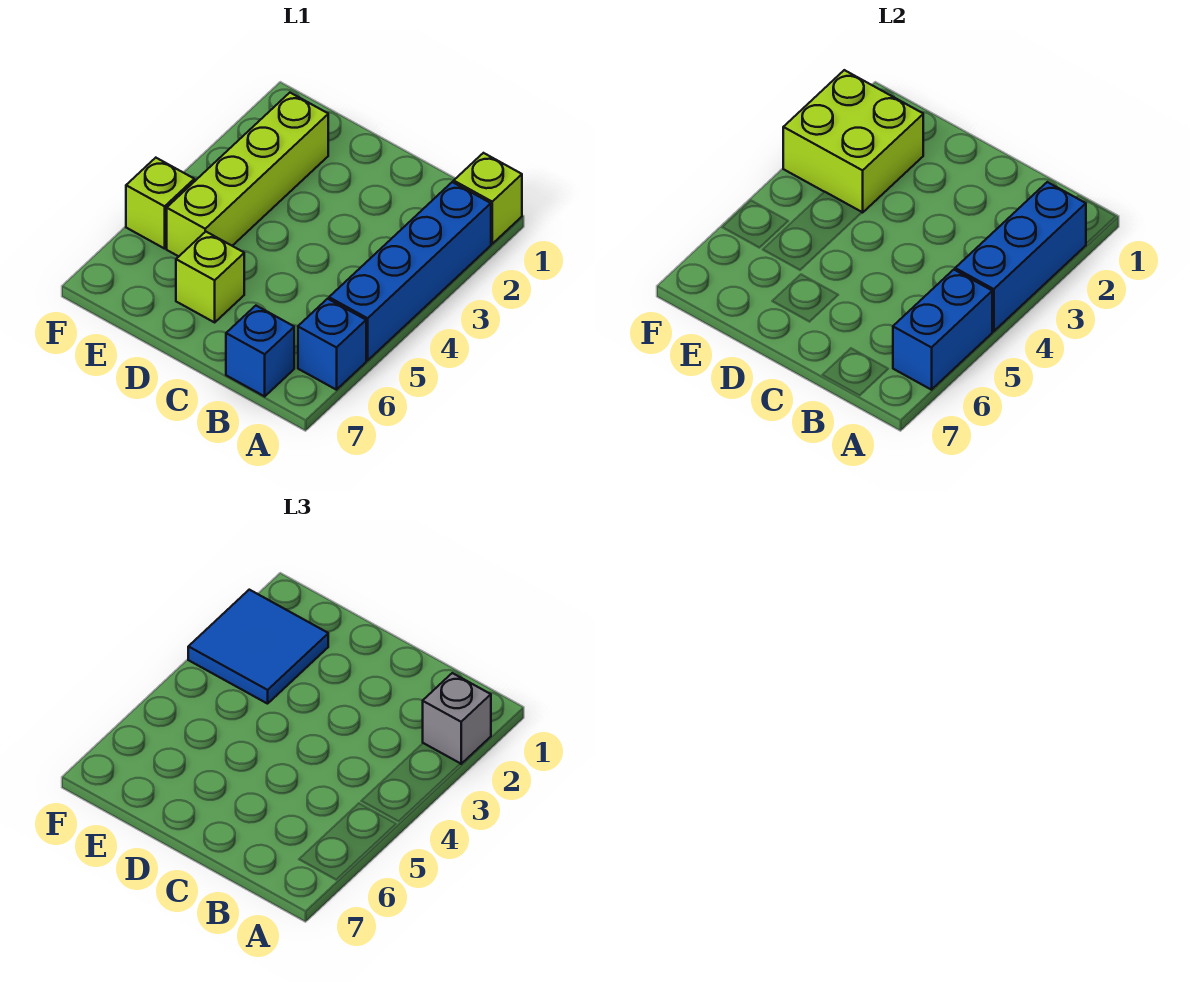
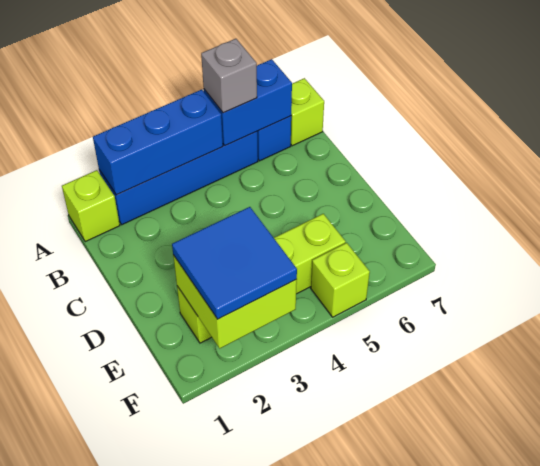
grey brick A2 level 3 -> grey brick A5 level 3
blue brick B7 level 1 -> none
lime brick D6 level 1 -> lime brick A7 level 1

